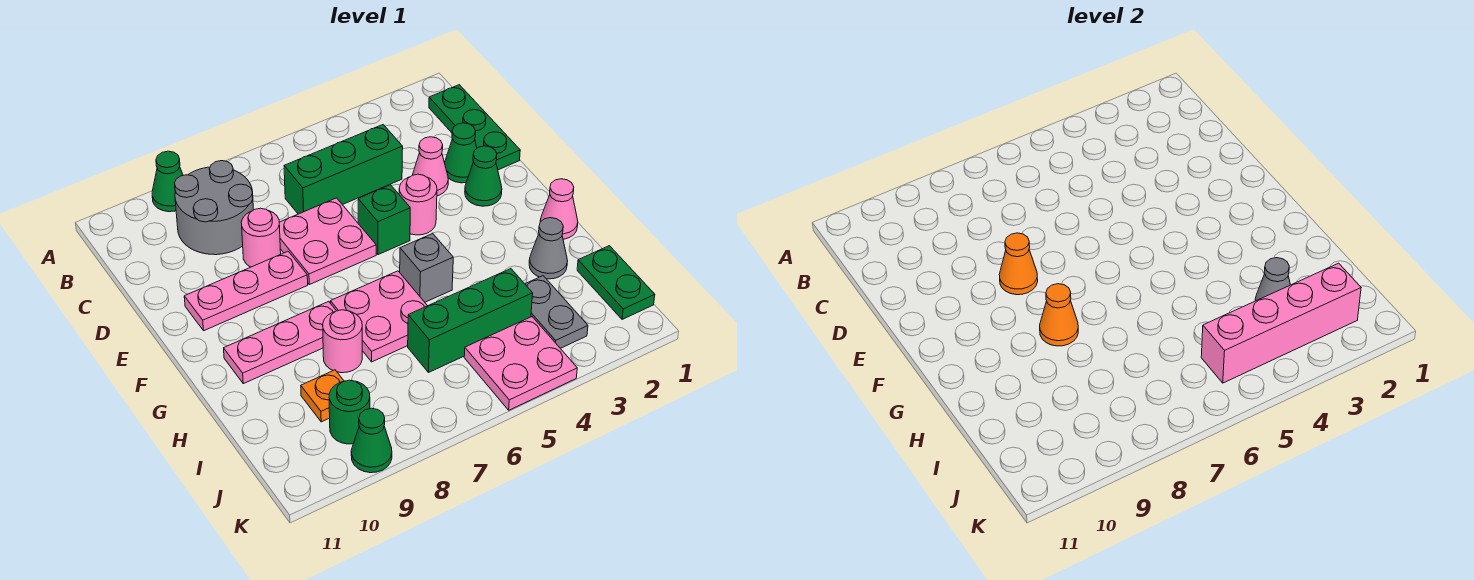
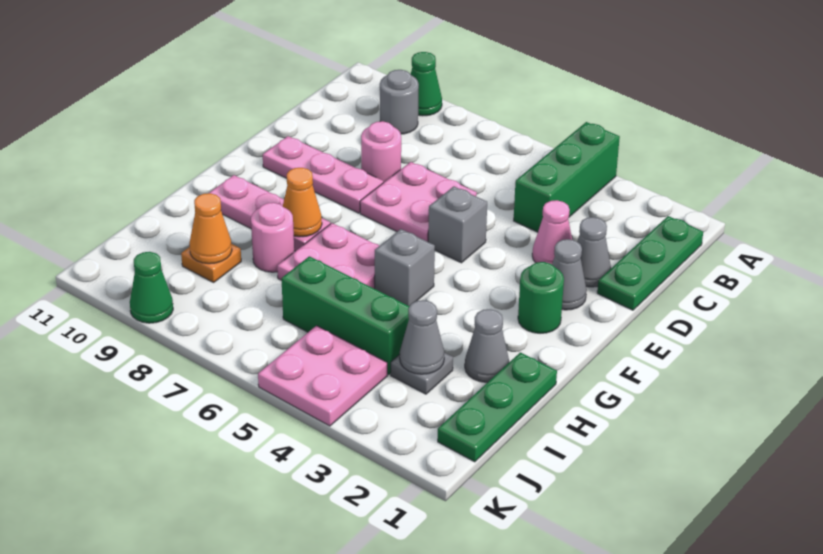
grey round brick B8:C9 level 1 -> grey round brick B9 level 1
green brick C4:C6 level 1 -> green brick A4:C4 level 1
green cone D2 level 1 -> grey cone D2 level 1
green cone E2 level 1 -> grey cone E2 level 1
pink round brick E4 level 1 -> none
green brick E5 level 1 -> grey brick E5 level 1
orange cone E8 level 2 -> orange cone I9 level 2
pink cone G1 level 1 -> none
green plate I1:J1 level 1 -> green plate H1:J1 level 1
grey plate I3:J3 level 1 -> grey plate I3 level 1
pink brick J2:J5 level 2 -> none
green round brick J9 level 1 -> green round brick F2 level 1

